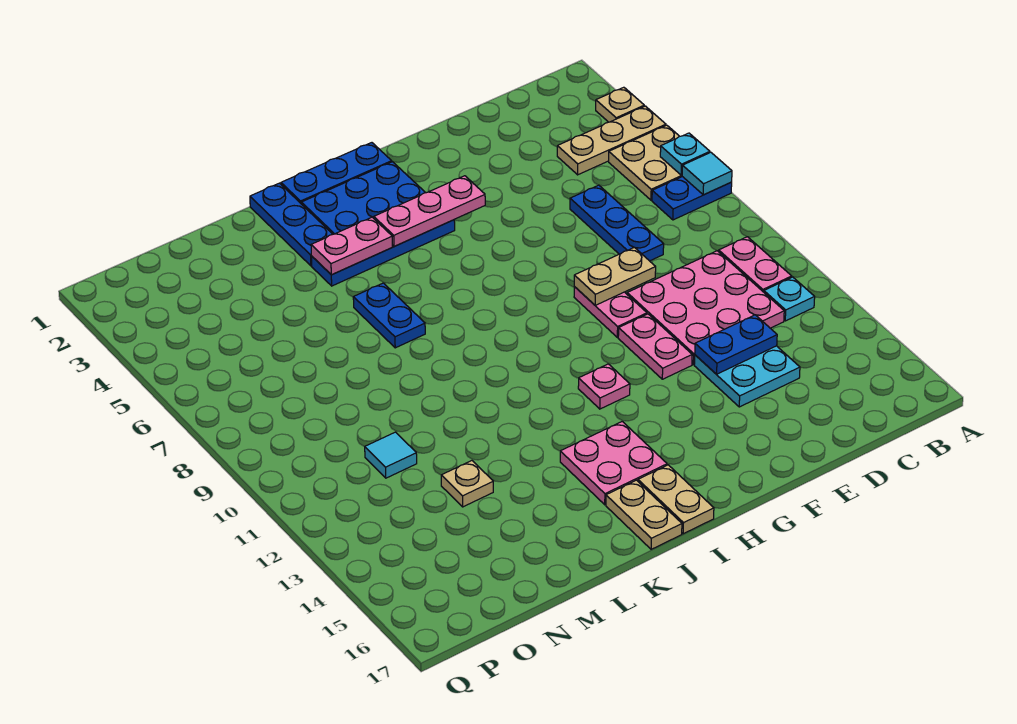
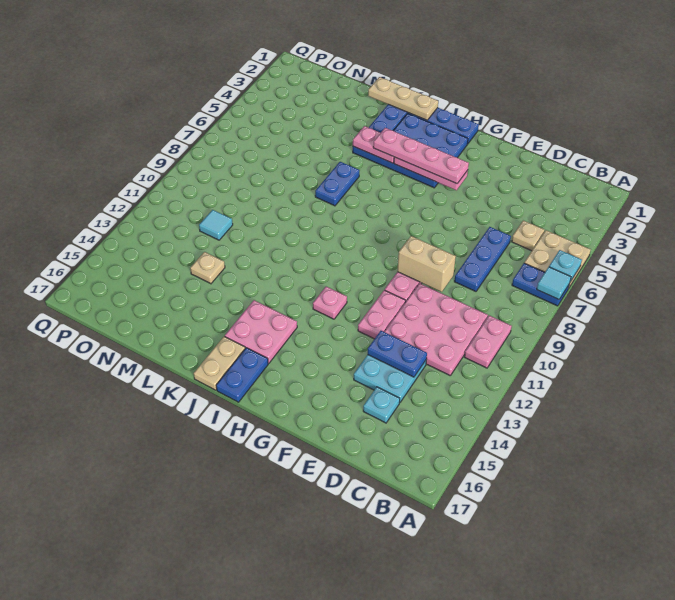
tan plate A3 level 1 -> tan plate C5 level 1
tan plate A4:C4 level 1 -> tan plate J1:L1 level 2
cyan plate B12 level 1 -> cyan plate D15 level 1
tan plate E9:F9 level 2 -> tan brick E9:F9 level 2
none -> pink plate G4:J4 level 3
tan plate I16:I17 level 1 -> blue plate I16:I17 level 1

